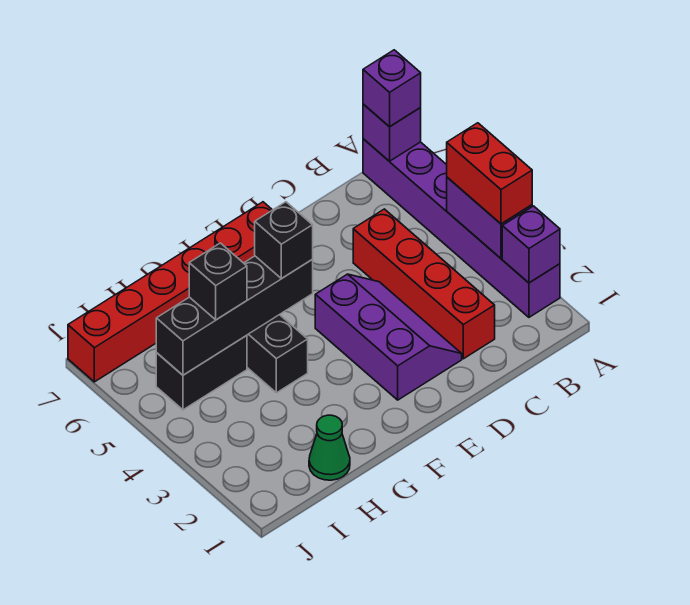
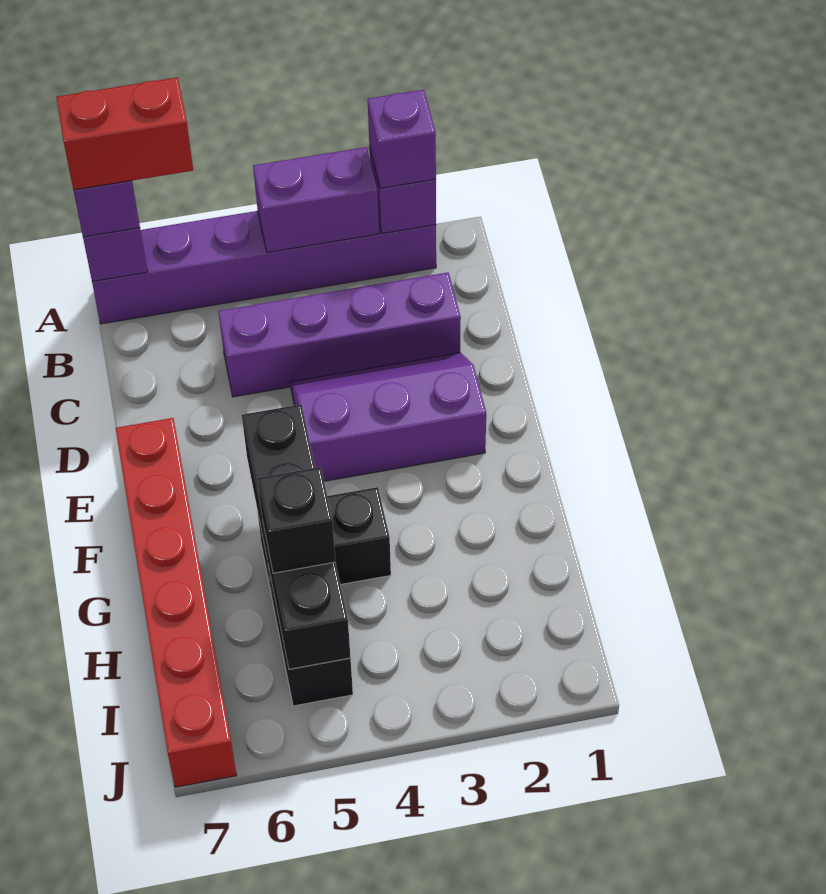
none -> purple brick A2 level 3
red brick A3:A4 level 3 -> red brick A6:A7 level 4
red brick C2:C5 level 1 -> purple brick C2:C5 level 1
black brick F5 level 3 -> none
green cone H1 level 1 -> none

